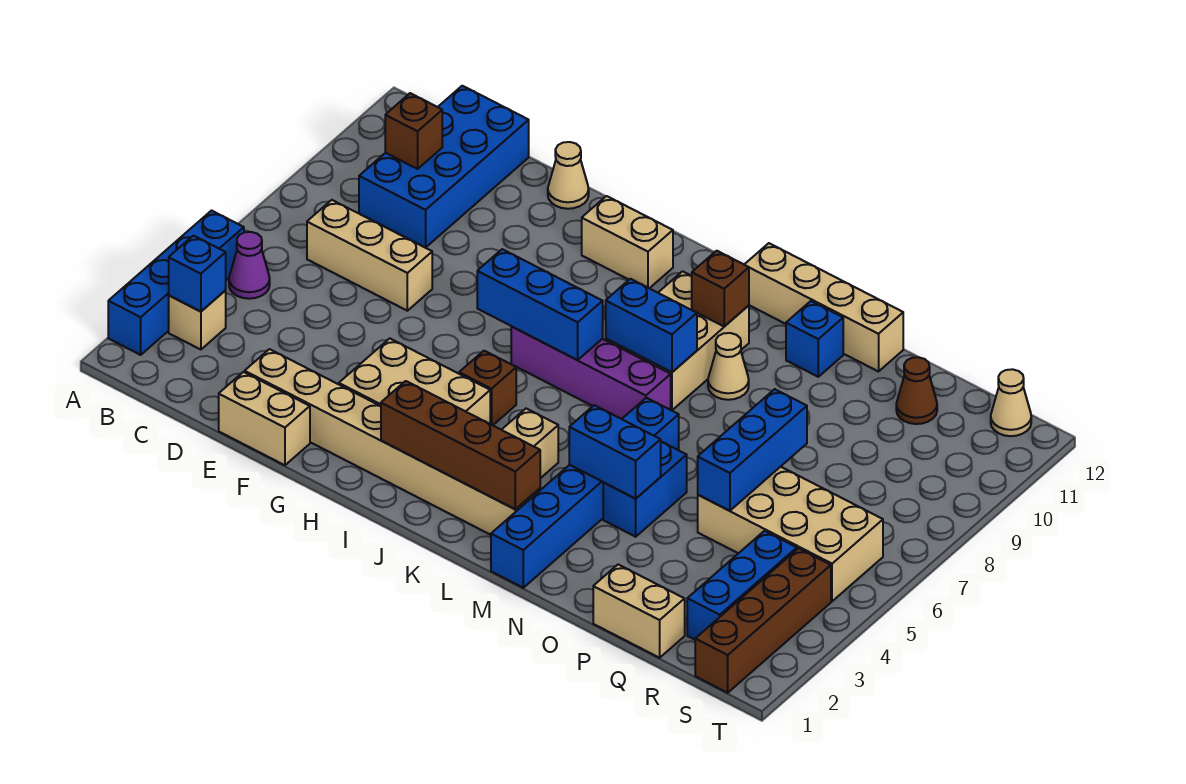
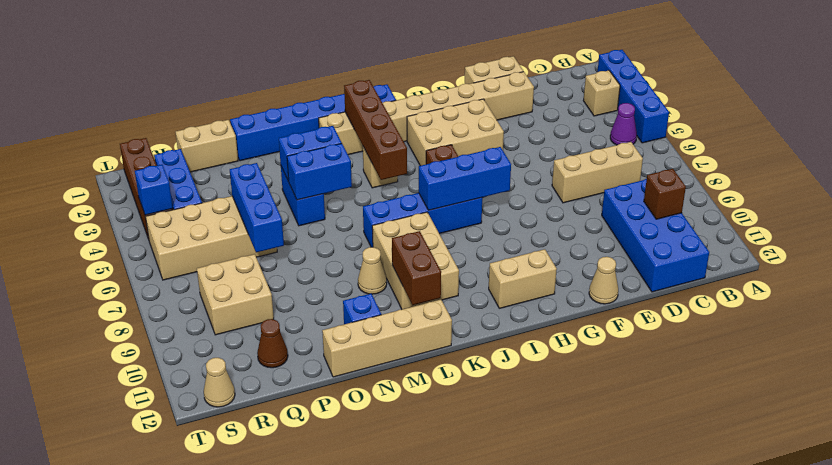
blue brick B3 level 2 -> blue brick S4 level 2
brown brick I2:L2 level 2 -> brown brick K2:K5 level 2
purple brick I7:L7 level 1 -> blue brick I7:L7 level 1
blue brick K8:L8 level 2 -> blue brick M5:N5 level 2
brown brick L10 level 2 -> brown brick L10:L11 level 2
blue brick M1:M6 level 1 -> blue brick J1:O1 level 1
none -> tan brick Q8:R9 level 1

